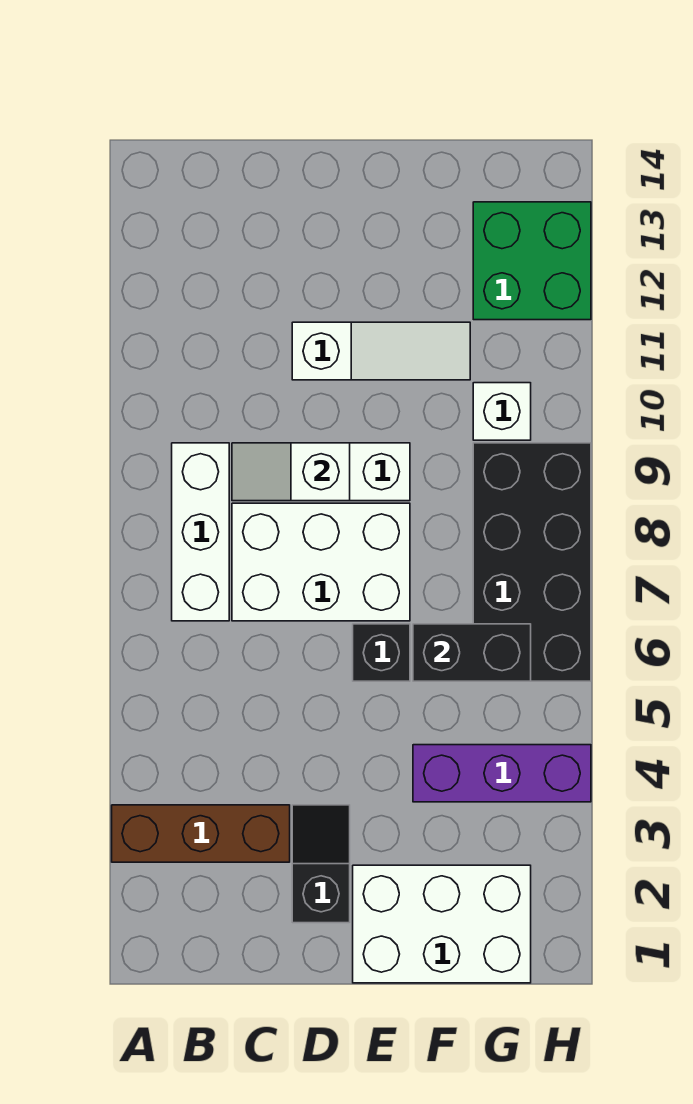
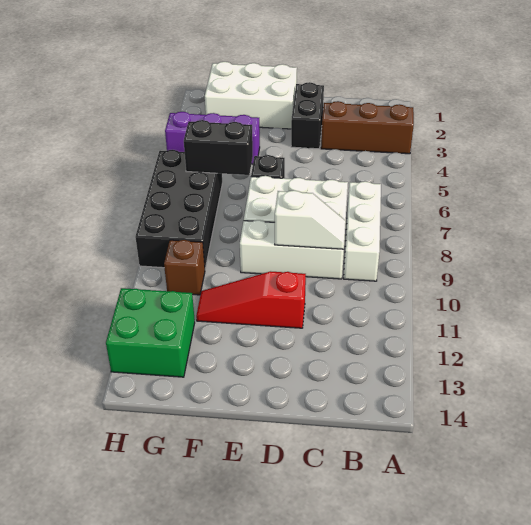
black slope D2:D3 level 1 top 2 -> black brick D2:D3 level 1
white slope D11:F11 level 1 top D -> red slope D11:F11 level 1 top D
white brick G10 level 1 -> brown brick G10 level 1

